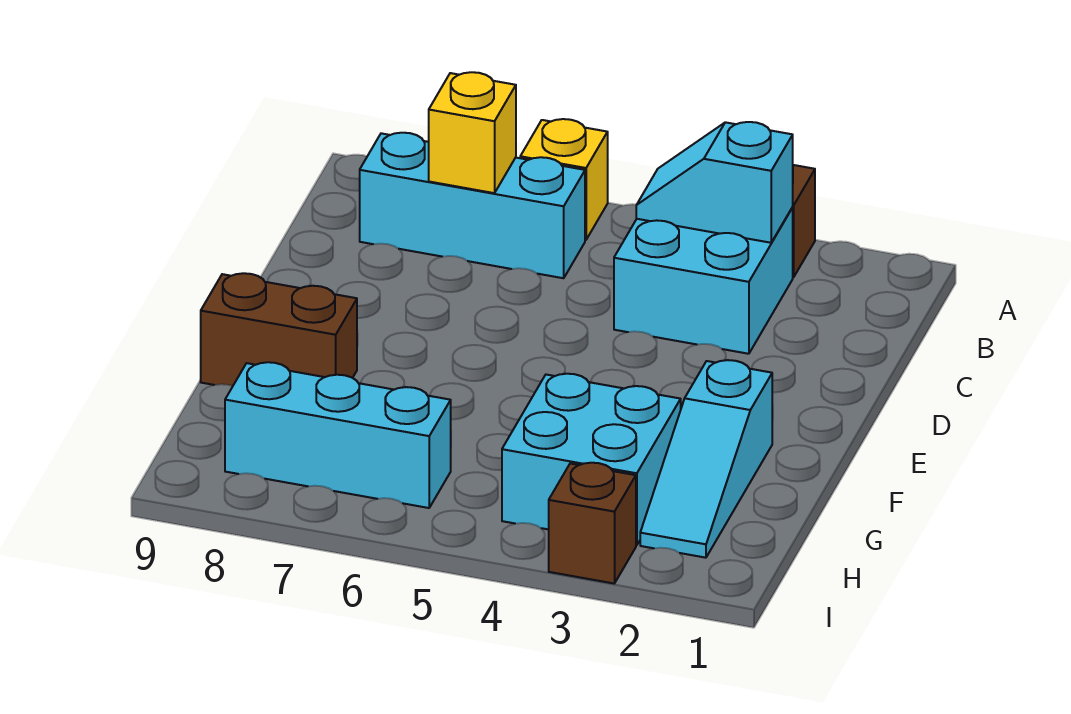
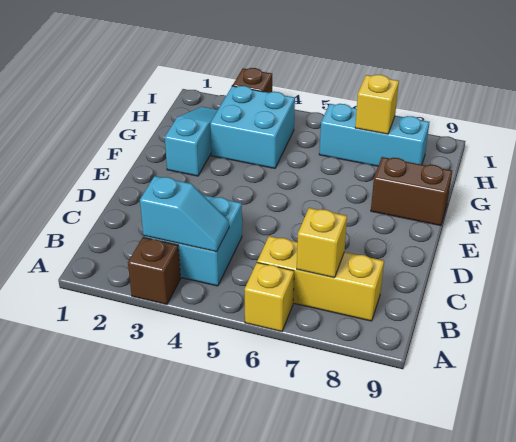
cyan brick B6:B8 level 1 -> yellow brick B6:B8 level 1
none -> yellow brick H7 level 2

